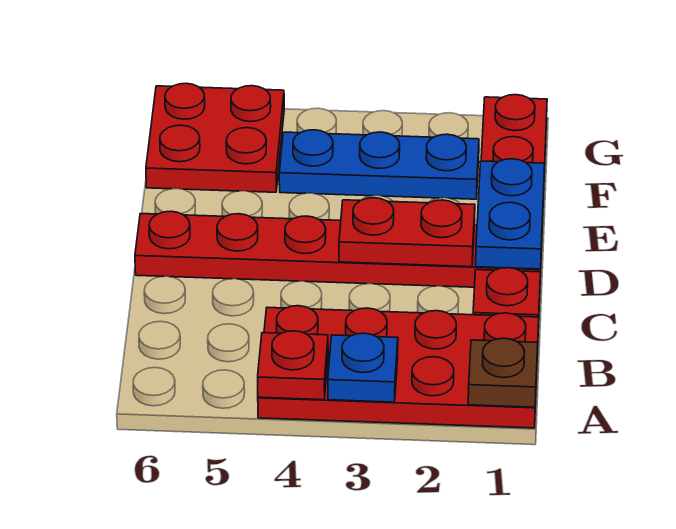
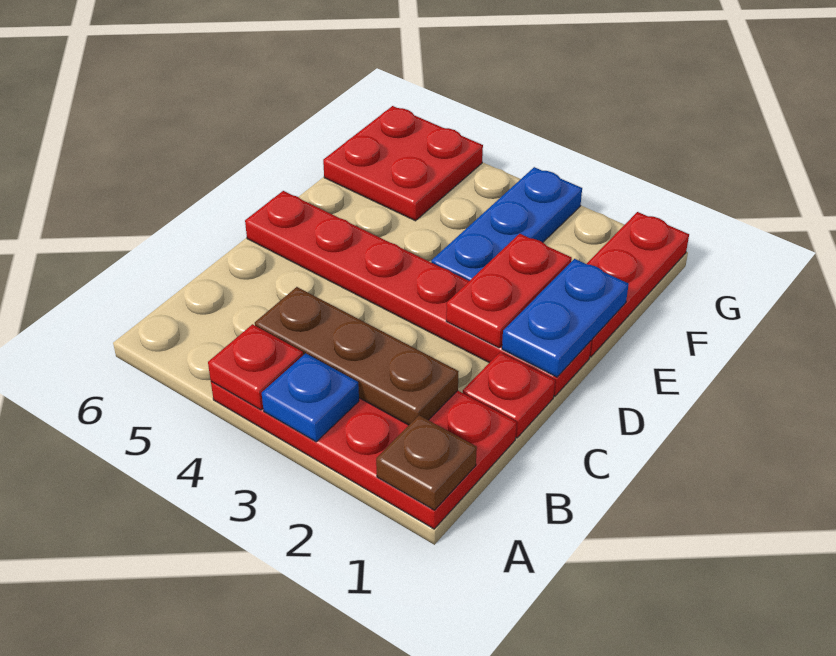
none -> brown plate B2:B4 level 2
red plate D2:D3 level 2 -> red plate D2:E2 level 2
blue plate F2:F4 level 1 -> blue plate E3:G3 level 1

